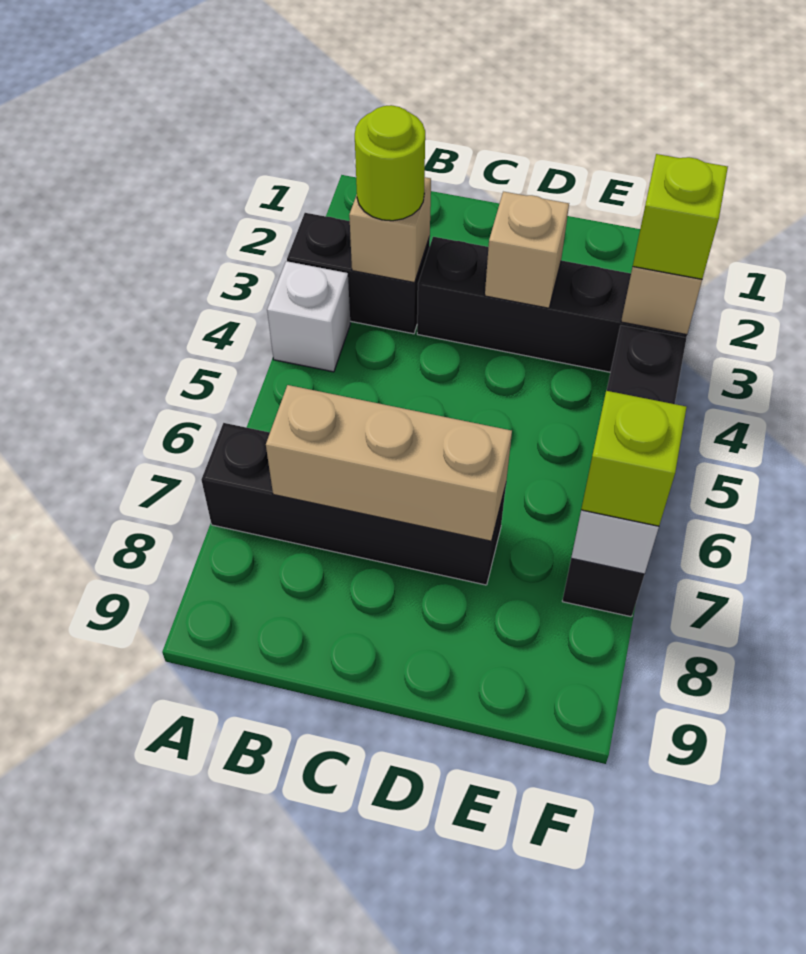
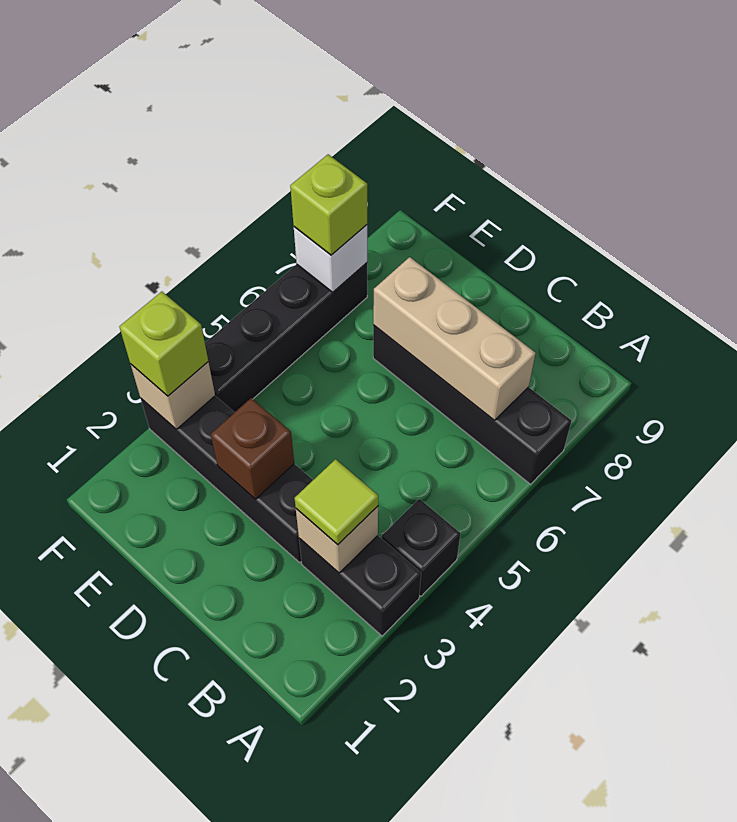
white brick A4 level 1 -> black brick A4 level 1
lime round brick B3 level 3 -> lime tile B3 level 3
tan brick D3 level 2 -> brown brick D3 level 2

